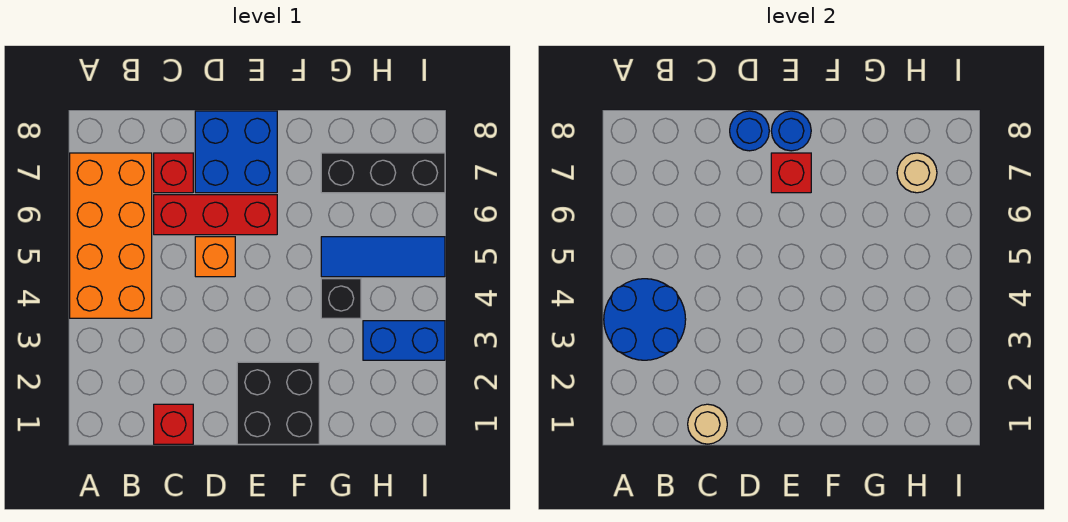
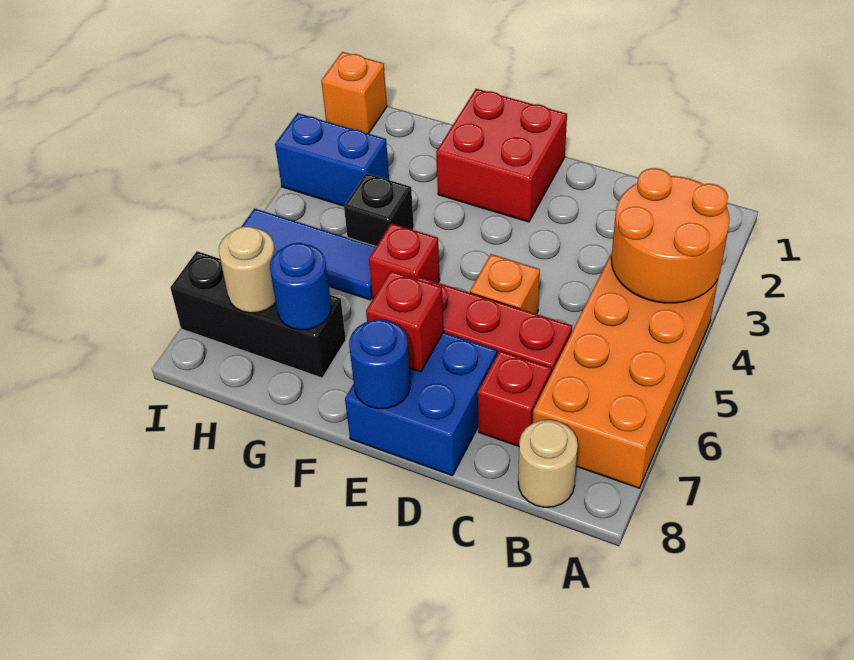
blue round brick A3:B4 level 2 -> orange round brick A3:B4 level 2
red brick C1 level 1 -> red brick F5 level 1
tan round brick C1 level 2 -> tan round brick B8 level 1
blue round brick D8 level 2 -> blue round brick G7 level 2
black brick E1:F2 level 1 -> red brick E1:F2 level 1
none -> orange brick I1 level 1

